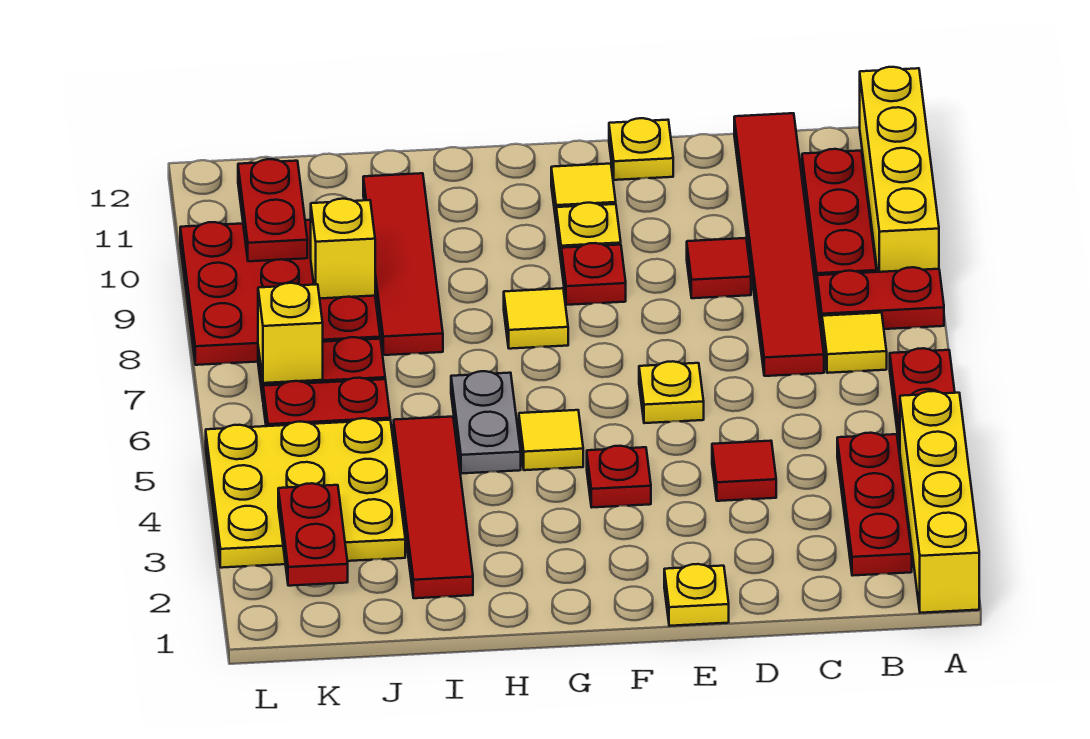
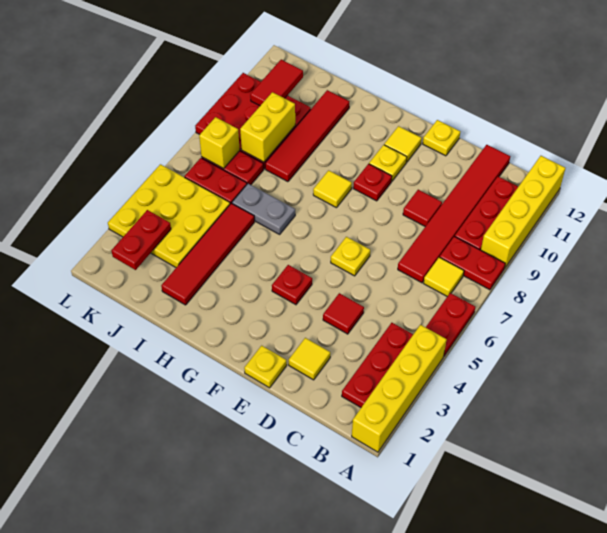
yellow tile G5 level 1 -> yellow tile D2 level 1
grey plate H5:H6 level 1 -> grey plate H6:I6 level 1
yellow brick J9 level 2 -> yellow brick J8:J9 level 2
red plate K10:K11 level 2 -> red tile K10:K11 level 2

